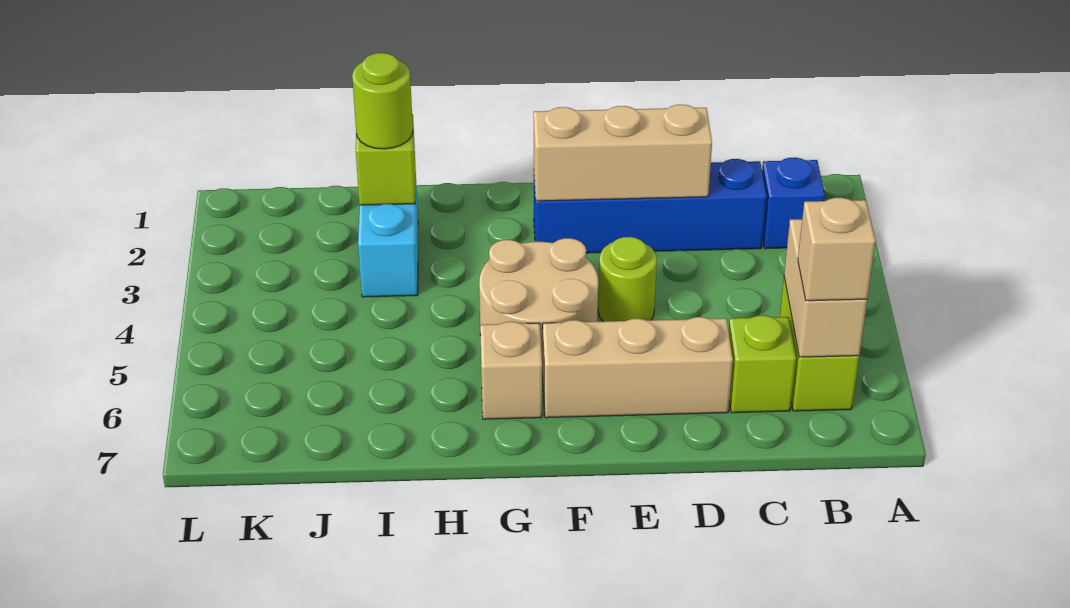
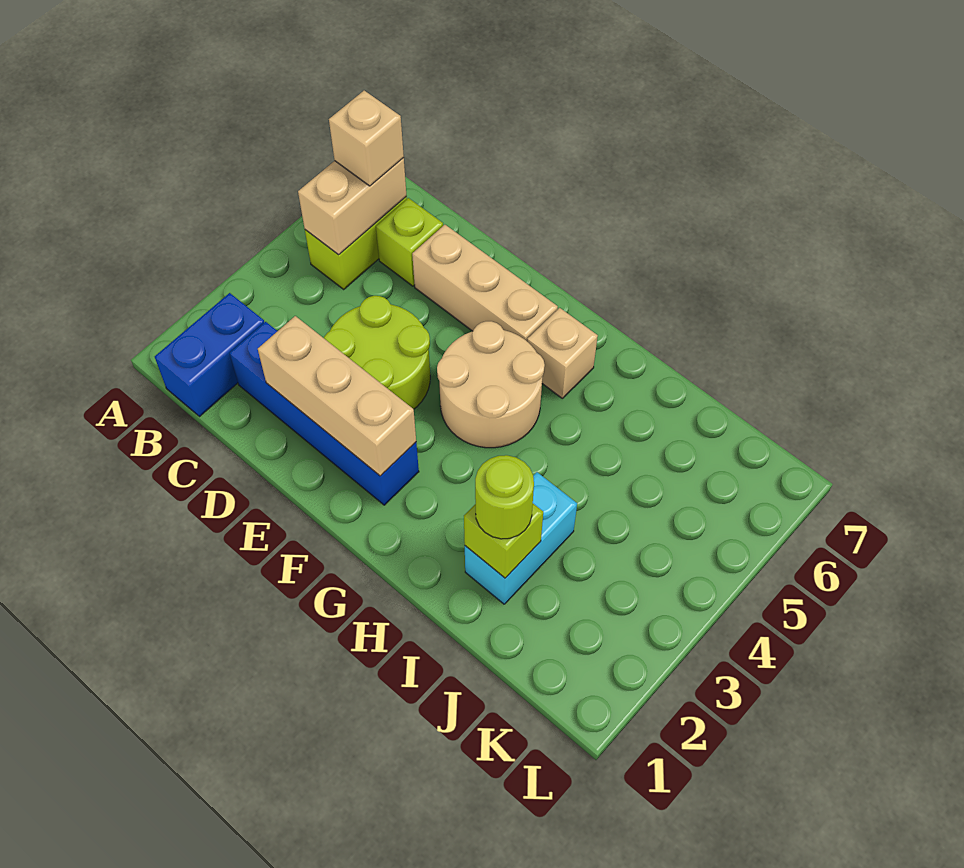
blue brick B2 level 1 -> blue brick B1:B2 level 1
lime round brick E4 level 1 -> lime round brick D3:E4 level 1

